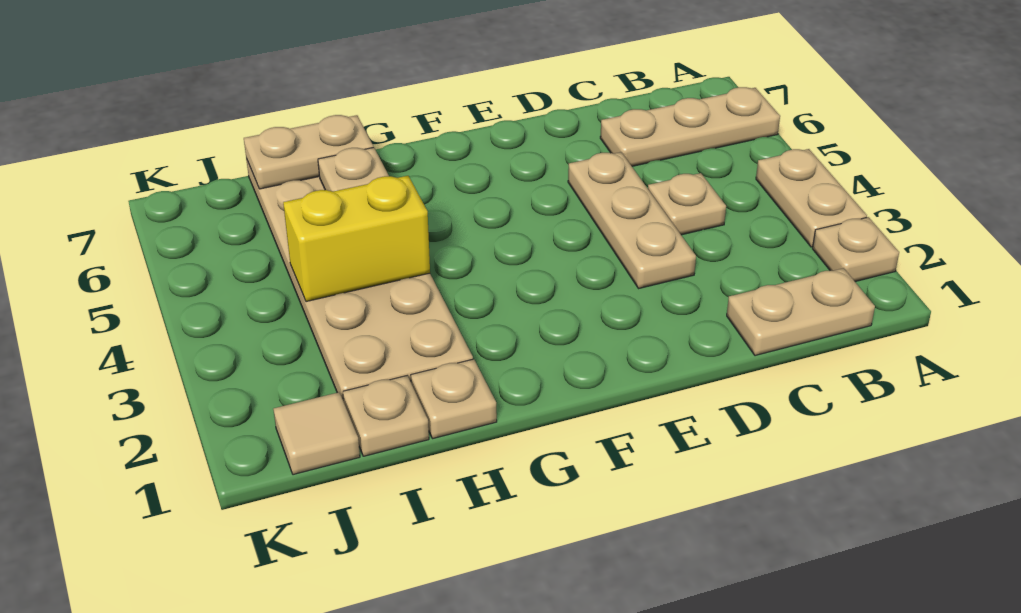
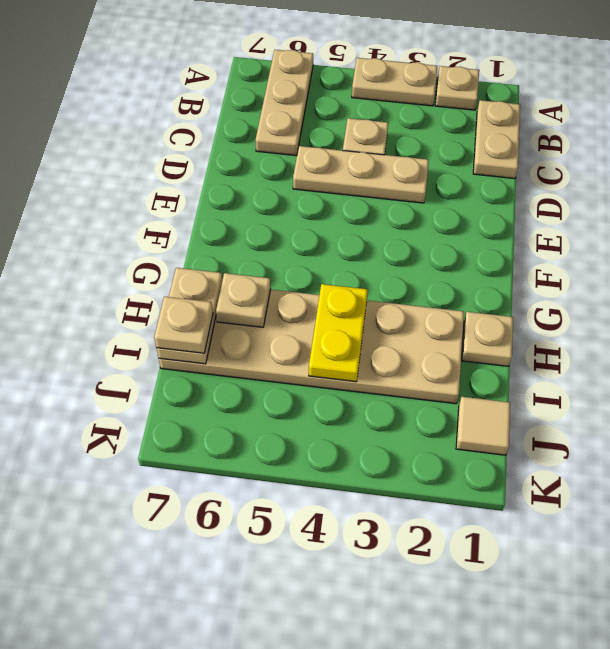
yellow brick H4:I4 level 2 -> yellow plate H4:I4 level 2
tan plate I1 level 1 -> tan plate I7 level 3

